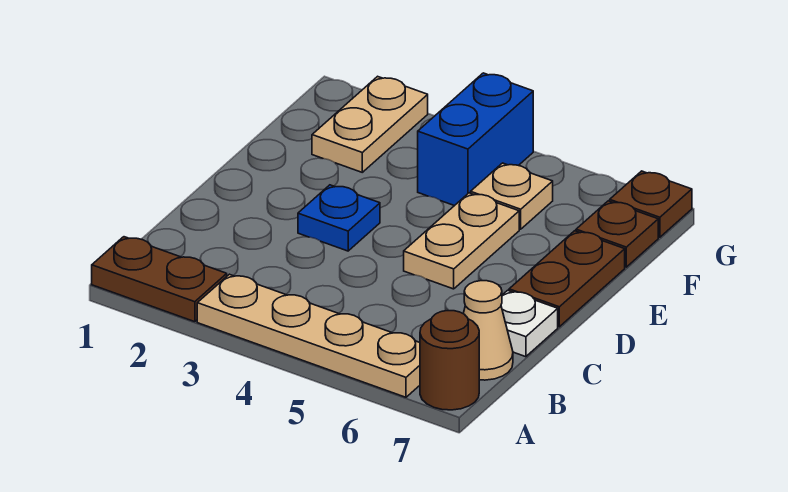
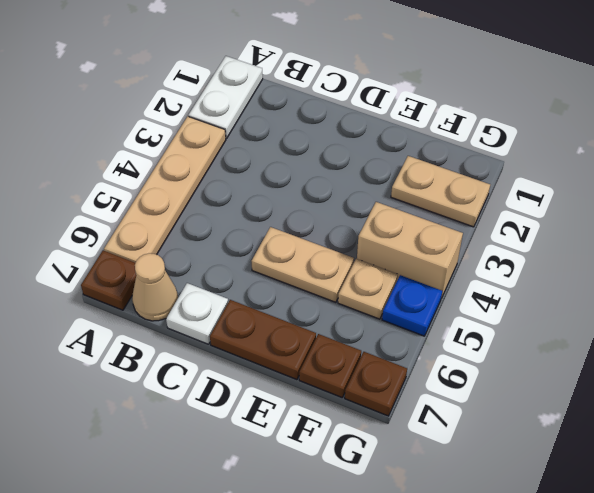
brown plate A1:A2 level 1 -> white plate A1:A2 level 1
brown round brick A7 level 1 -> brown plate A7 level 1
blue plate D3 level 1 -> blue plate G5 level 1
blue brick F4:G4 level 1 -> tan brick F4:G4 level 1

